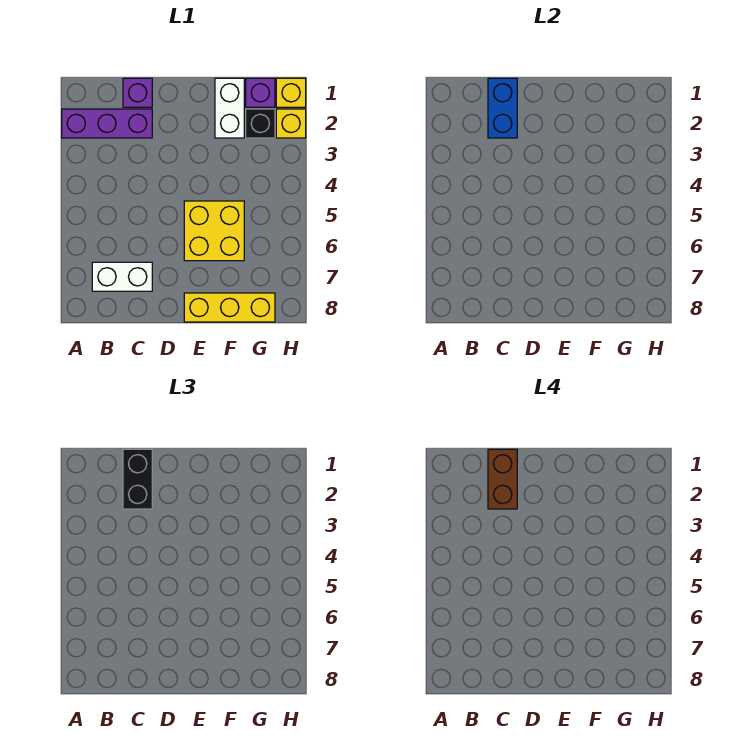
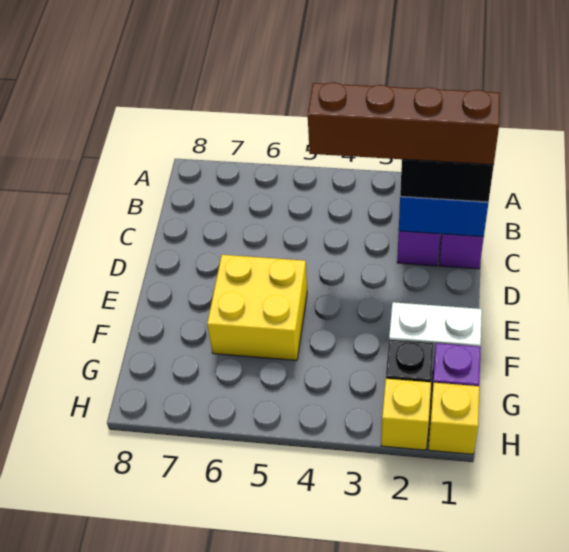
white brick B7:C7 level 1 -> none
brown brick C1:C2 level 4 -> brown brick C1:C4 level 4
yellow brick E8:G8 level 1 -> none

